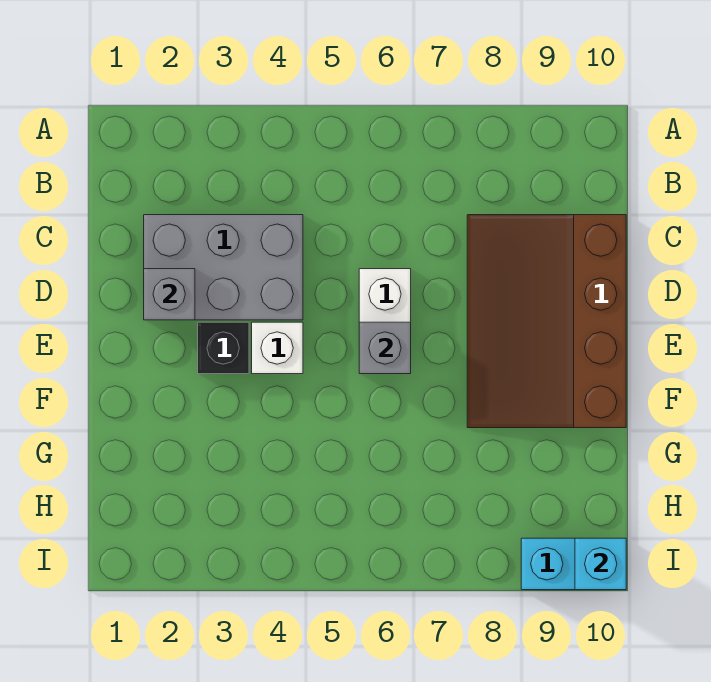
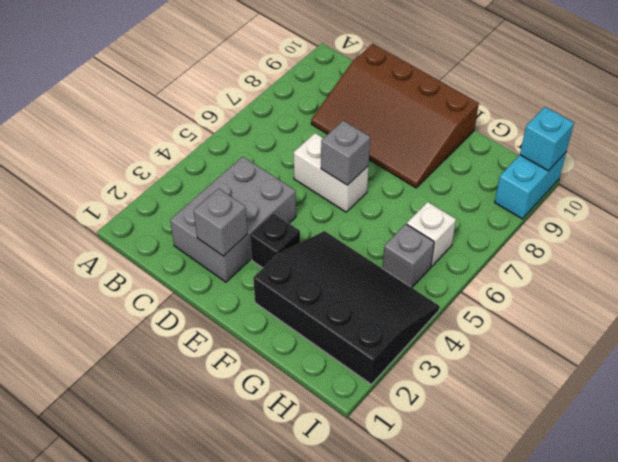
white brick E4 level 1 -> white brick H6 level 1
none -> black slope F2:I4 level 1 top 2
none -> grey brick H5 level 1

